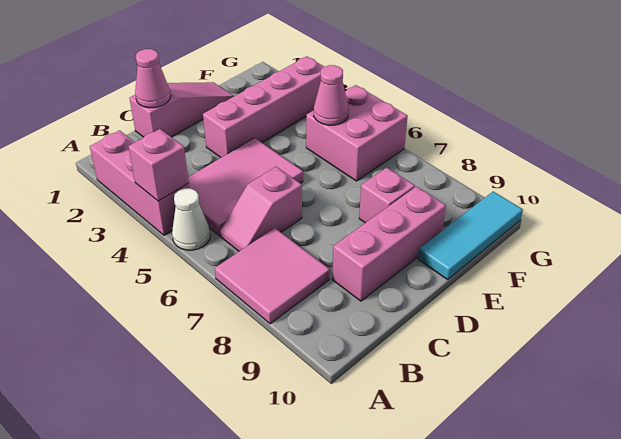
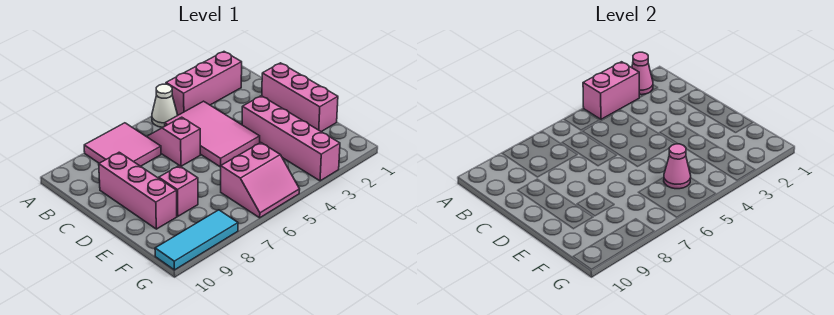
pink brick A4 level 2 -> pink brick A3:A4 level 2
pink slope C1:E1 level 1 top C -> pink brick C1:E1 level 1
pink cone C1 level 2 -> pink cone A2 level 2
cyan tile E10:G10 level 1 -> cyan tile G8:G10 level 1
pink brick F5:G6 level 1 -> pink slope F5:G6 level 1 top F

